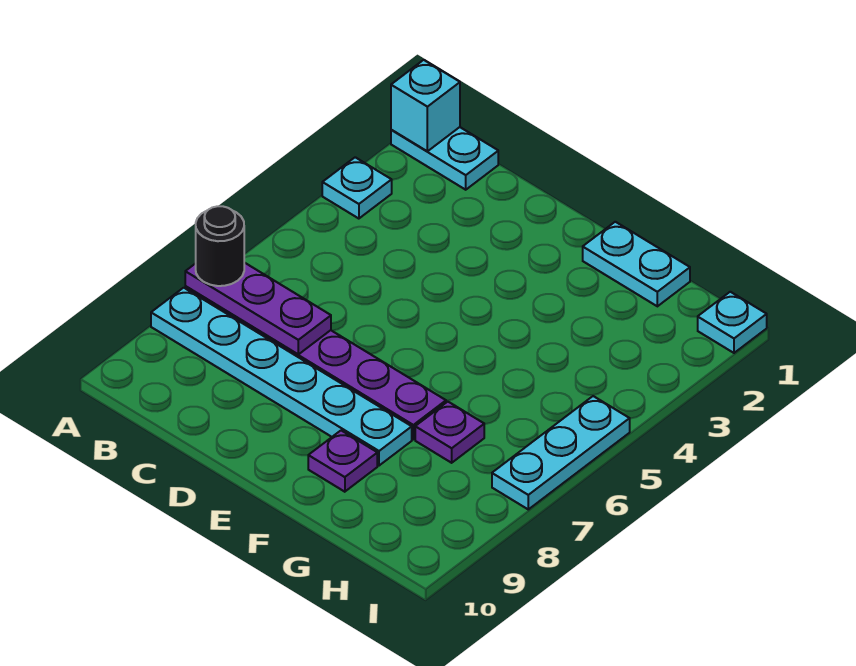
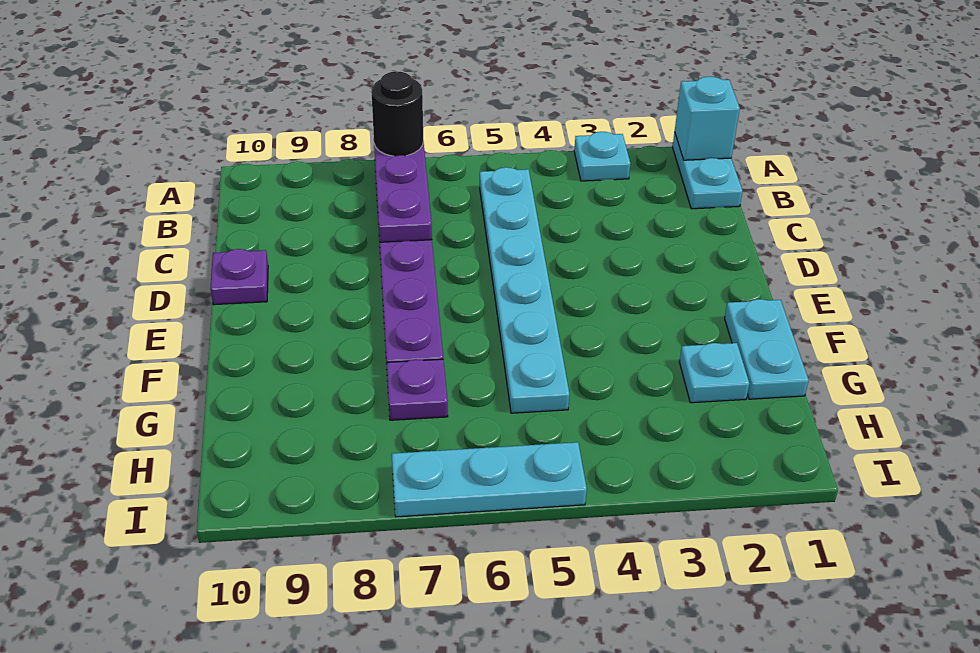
cyan plate A8:F8 level 1 -> cyan plate B5:G5 level 1
purple plate F9 level 1 -> purple plate D10 level 1
cyan plate I1 level 1 -> cyan plate G2 level 1

